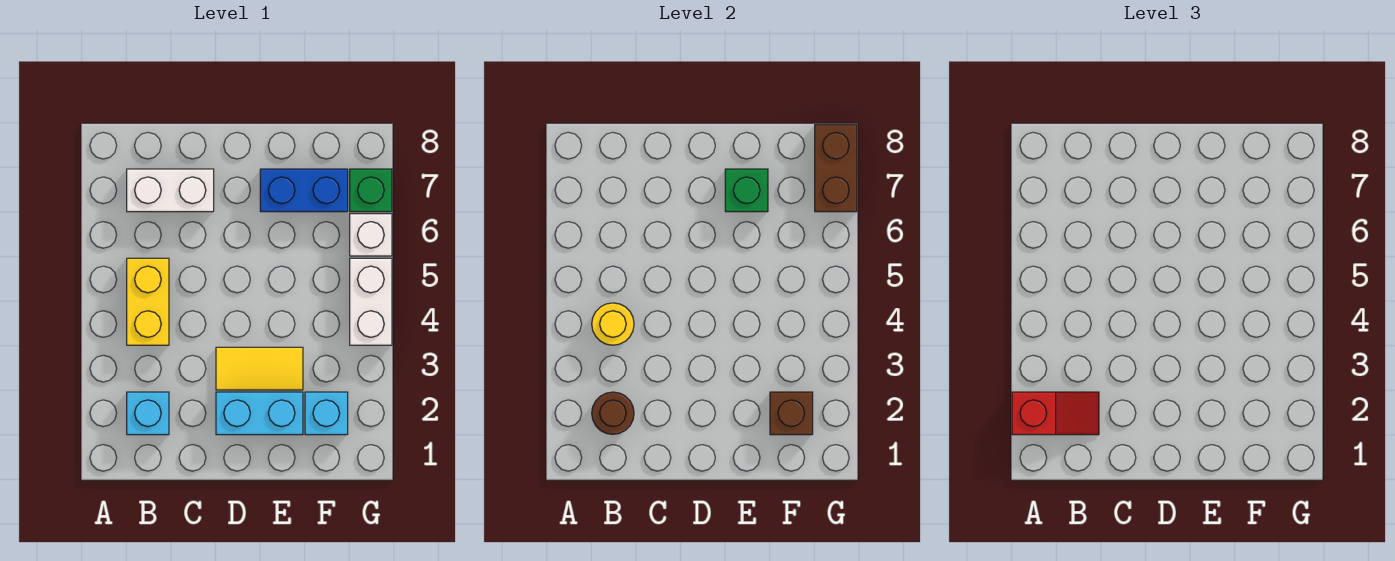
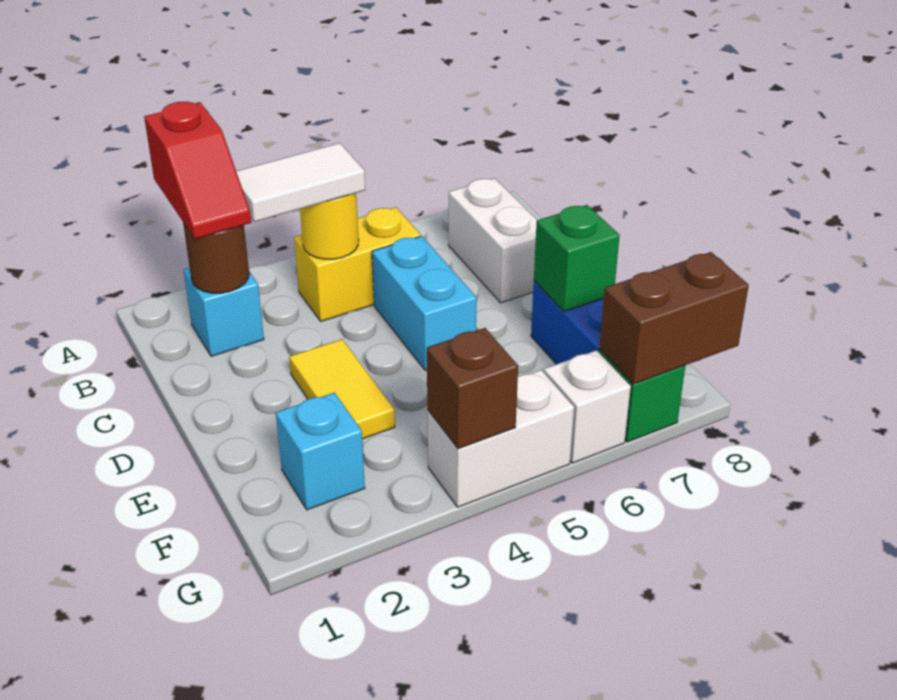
none -> white tile B3:B4 level 3
cyan brick D2:E2 level 1 -> cyan brick C5:D5 level 1
brown brick F2 level 2 -> brown brick G4 level 2

